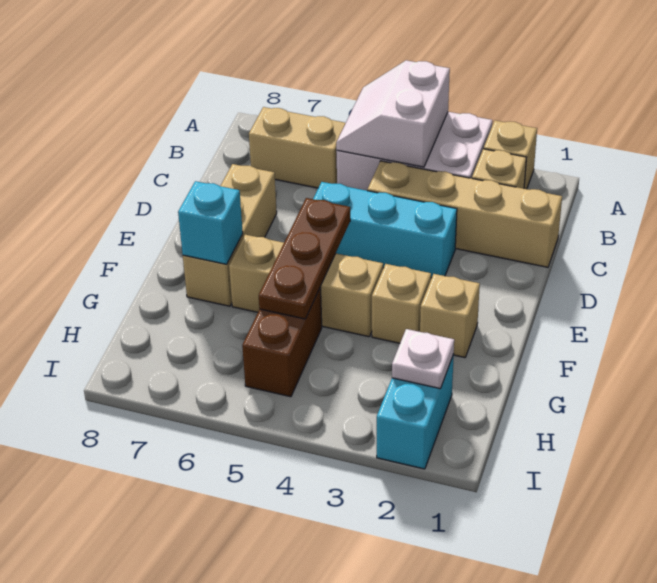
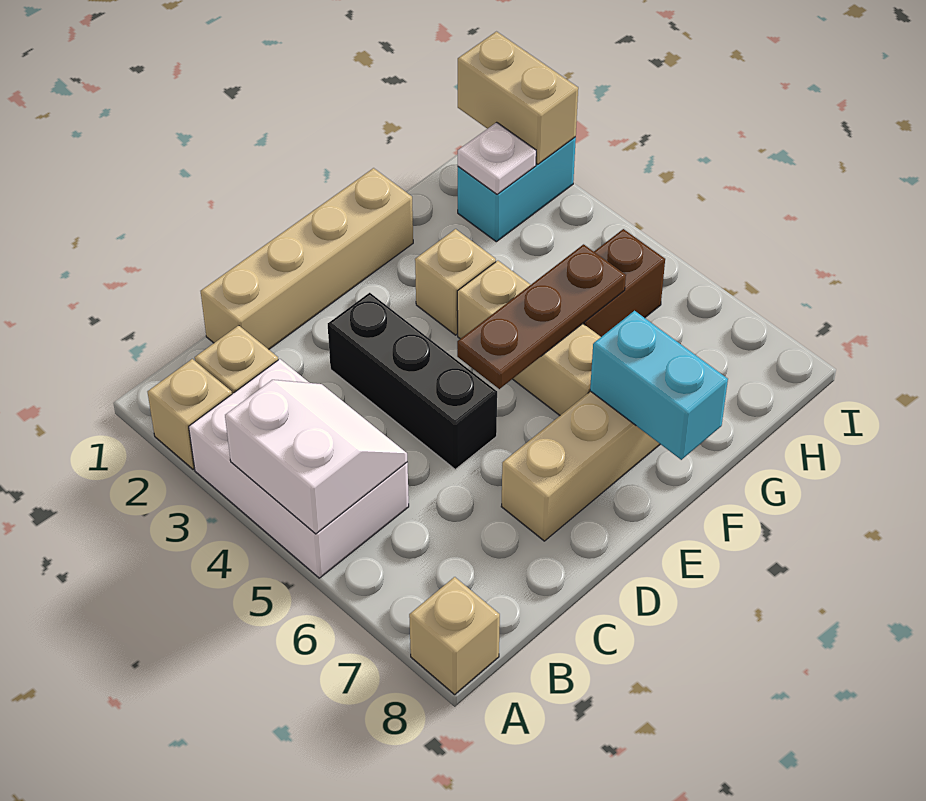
white slope A4:B5 level 2 top 4 -> white slope A4:B5 level 2 top A
tan brick B6:B7 level 1 -> tan brick I1:I2 level 2
tan brick C1:C4 level 1 -> tan brick C1:F1 level 1
cyan brick D3:D5 level 1 -> black brick D3:D5 level 1
tan brick F2 level 1 -> tan brick A8 level 1
cyan brick F7 level 2 -> cyan brick F7:F8 level 2

